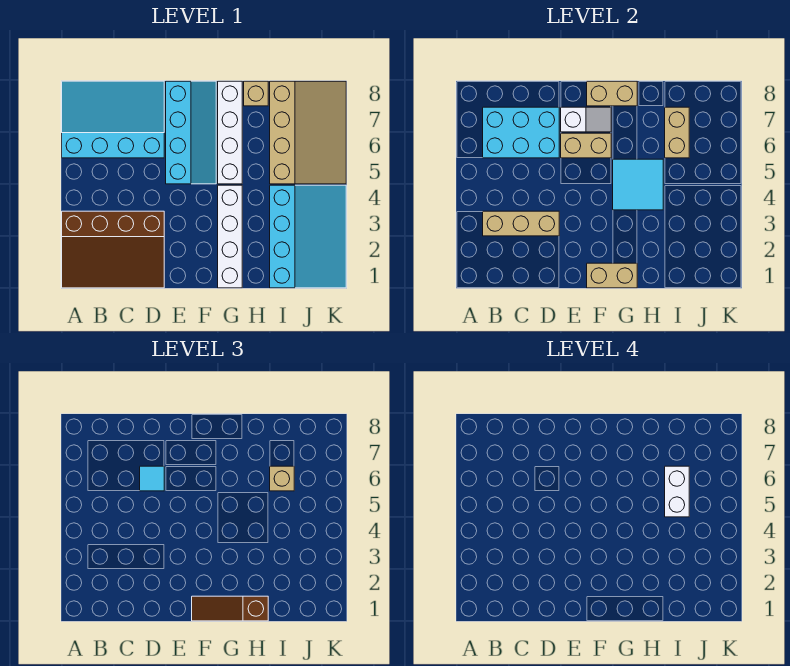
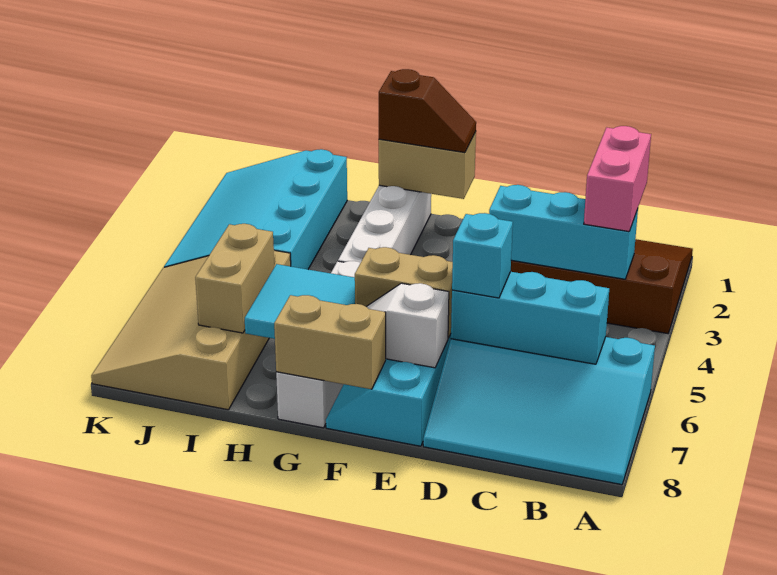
none -> pink brick B2:B3 level 3
tan brick B3:D3 level 2 -> cyan brick B3:D3 level 2
cyan brick B6:D7 level 2 -> cyan brick B6:D6 level 2
cyan tile D6 level 3 -> cyan brick D6 level 3
brown slope F1:H1 level 3 top H -> brown slope F1:G1 level 3 top G
cyan tile G4:H5 level 2 -> cyan tile G6:H7 level 2
tan brick H8 level 1 -> none
white brick I5:I6 level 4 -> none
tan brick I6 level 3 -> none

